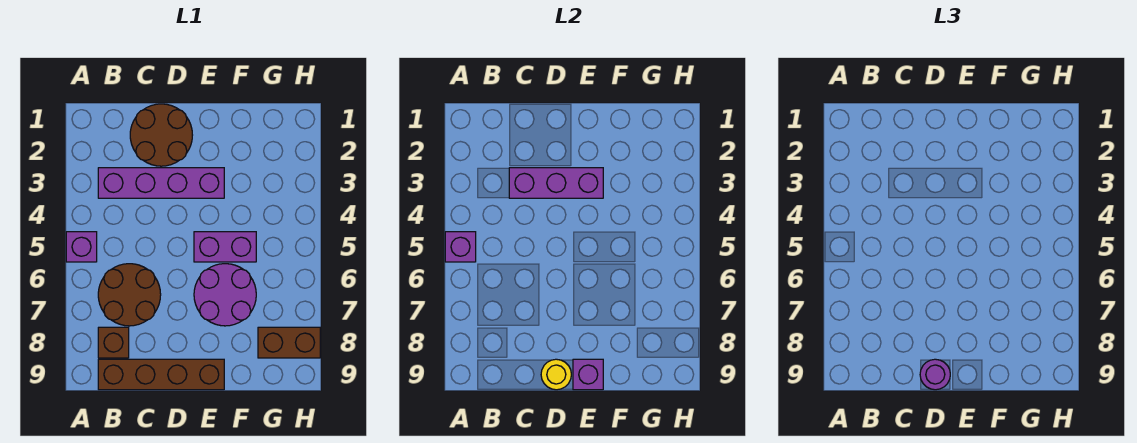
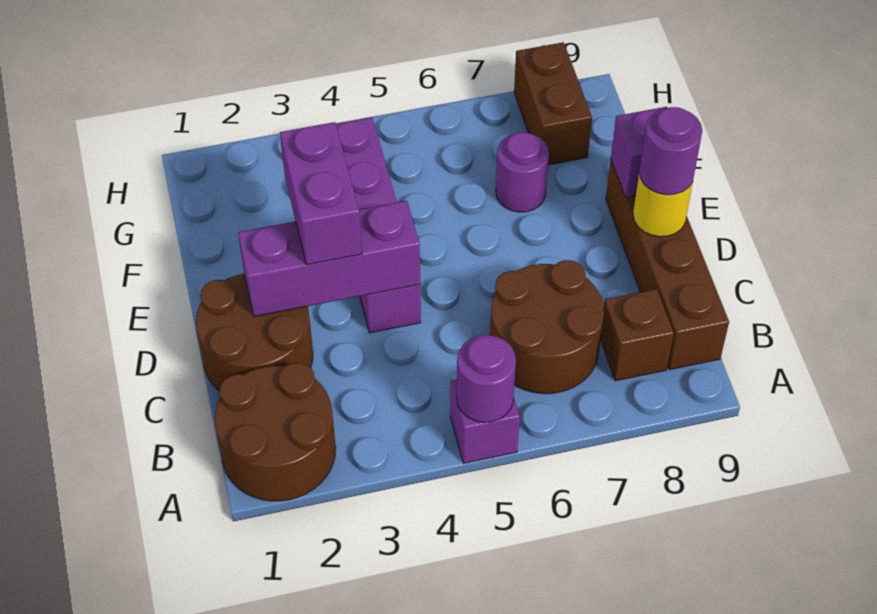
none -> brown round brick A1:B2 level 1
purple brick A5 level 2 -> purple round brick A5 level 2
purple brick B3:E3 level 1 -> purple brick D4:G4 level 1
purple brick C3:E3 level 2 -> purple brick D2:D4 level 2
purple brick E5:F5 level 1 -> purple brick D3:E3 level 3
purple round brick E6:F7 level 1 -> purple round brick F7 level 1

